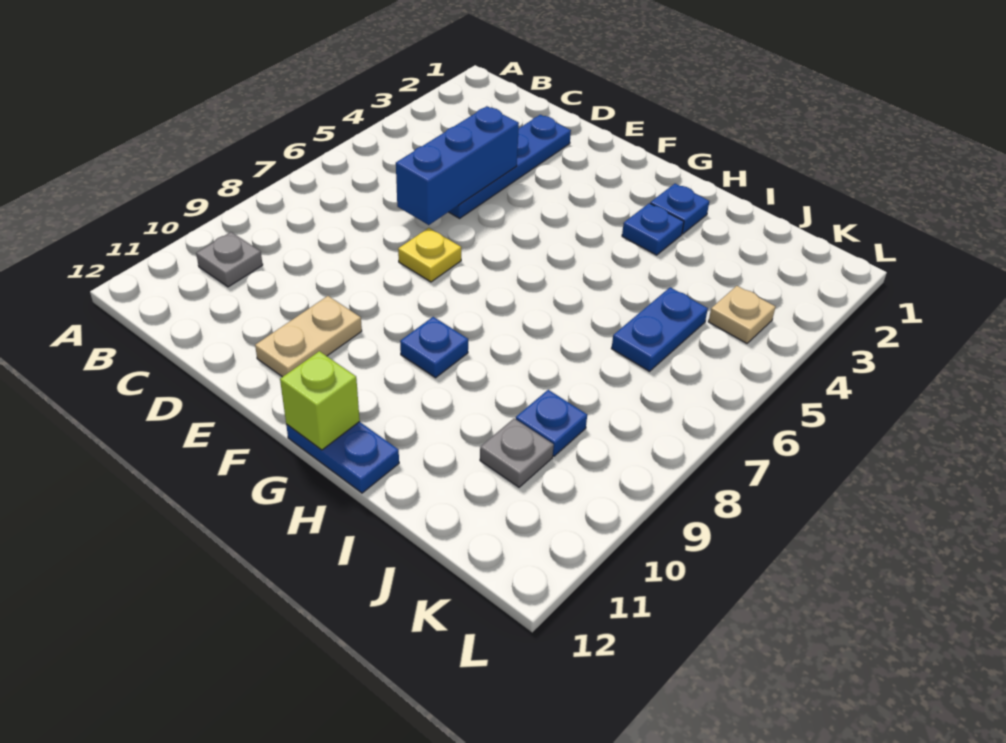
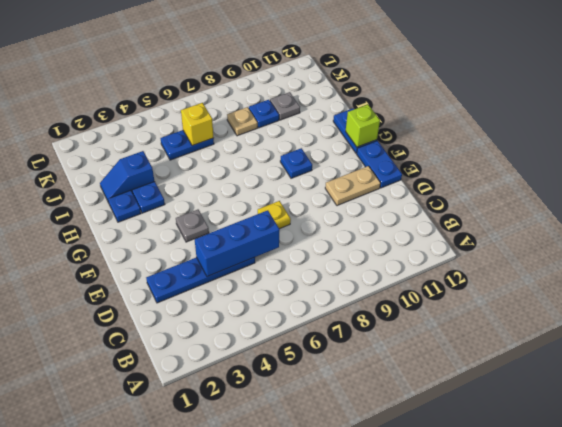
grey plate B10 level 1 -> grey plate F4 level 1
none -> blue plate E12:F12 level 1
none -> blue slope I2:I3 level 1 top 3
none -> yellow brick J6 level 2
tan plate K4 level 1 -> tan plate J8 level 1

